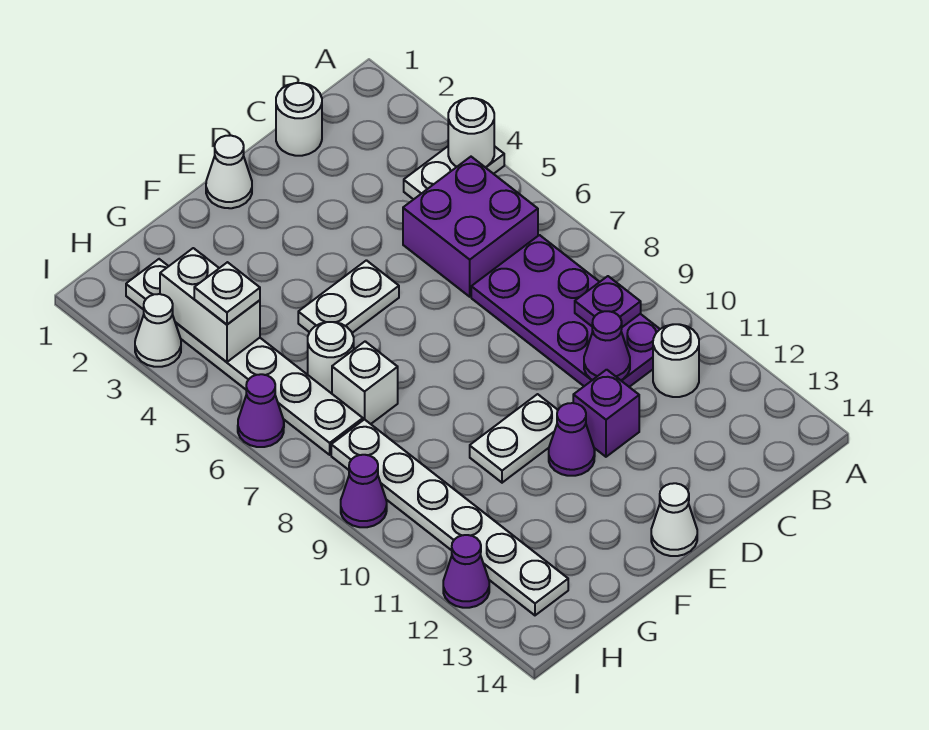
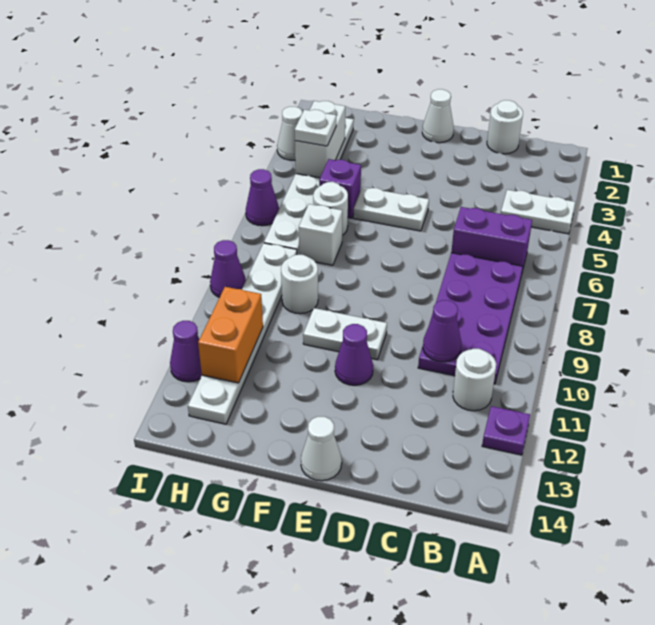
white round brick A4 level 2 -> white round brick G9 level 1
purple brick B5:C6 level 1 -> purple brick B6:C6 level 1
purple plate B9 level 2 -> purple plate A12 level 1
purple brick D11 level 1 -> purple brick G5 level 1
none -> orange brick H11:H12 level 2

